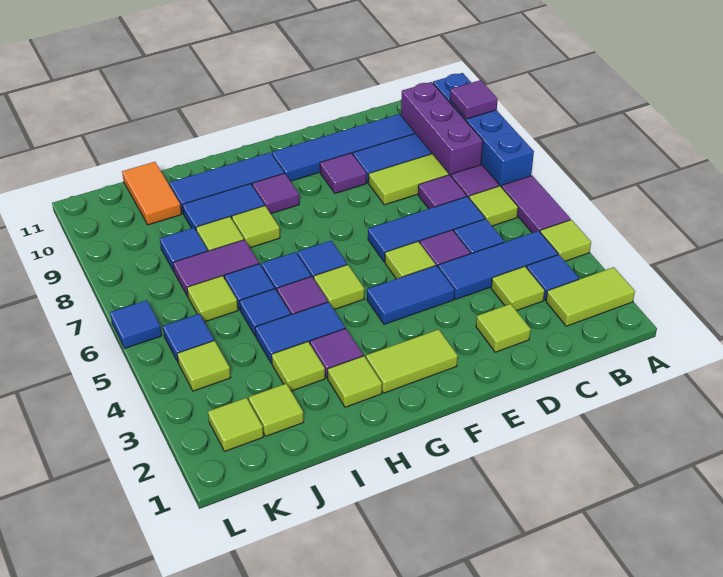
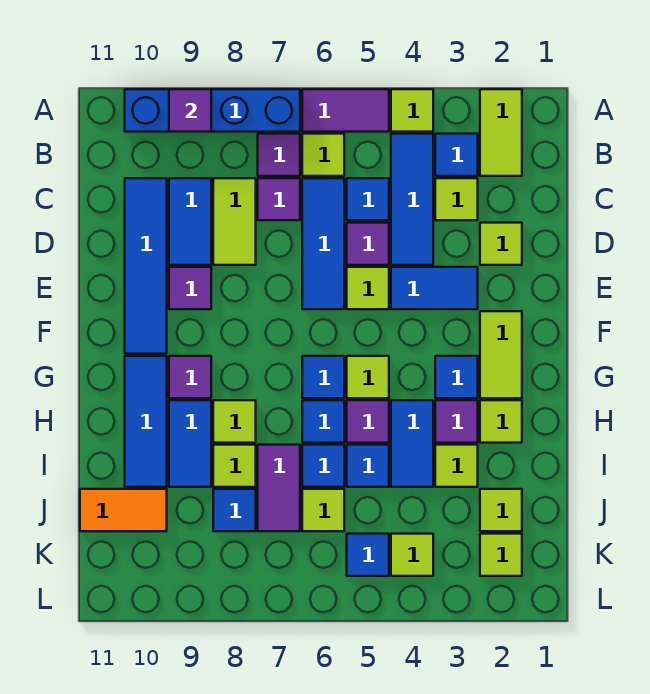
purple brick B8:B10 level 1 -> none
blue tile E4:F4 level 1 -> blue tile E3:E4 level 1
blue tile L6 level 1 -> blue tile G3 level 1

